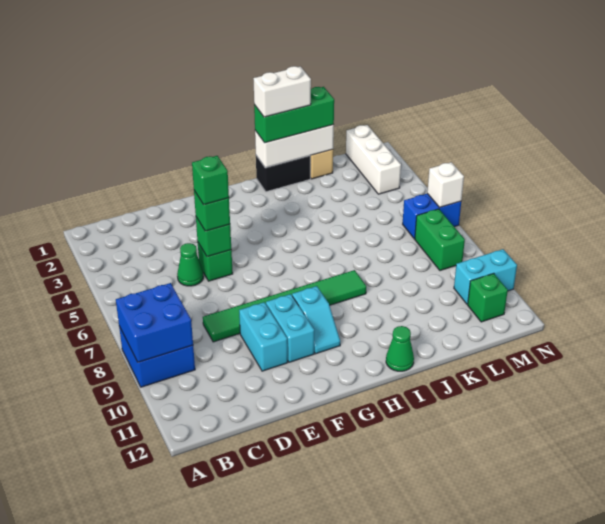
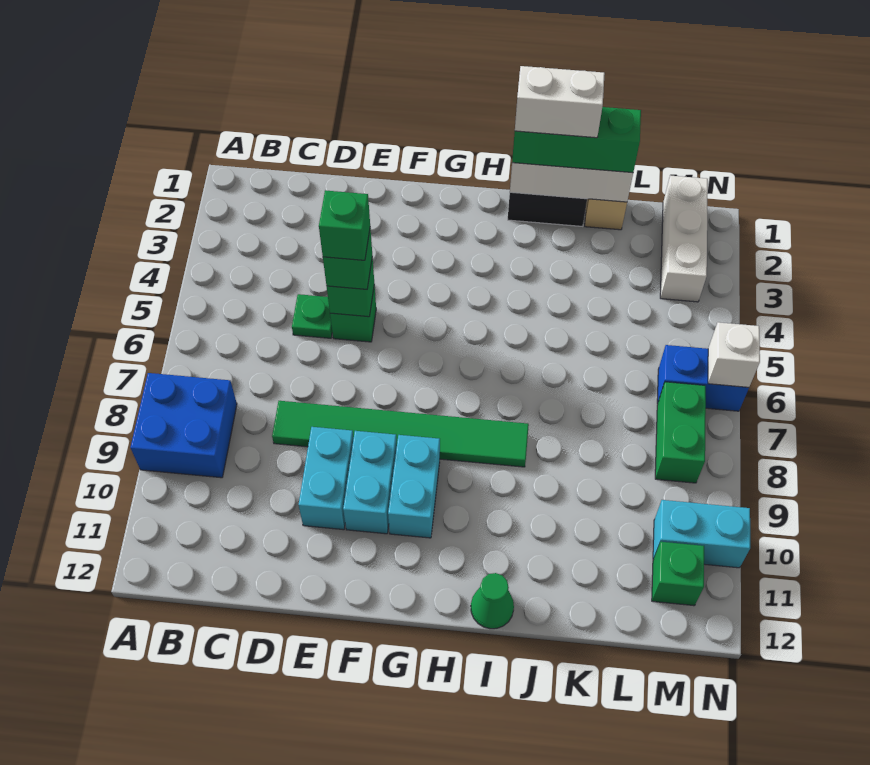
blue brick A8:B9 level 2 -> none
green cone D5 level 1 -> green plate D5 level 1
cyan slope G9:G10 level 1 top 9 -> cyan brick G9:G10 level 1

